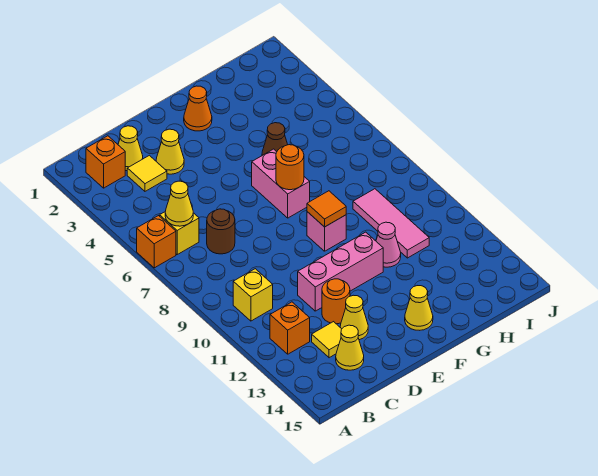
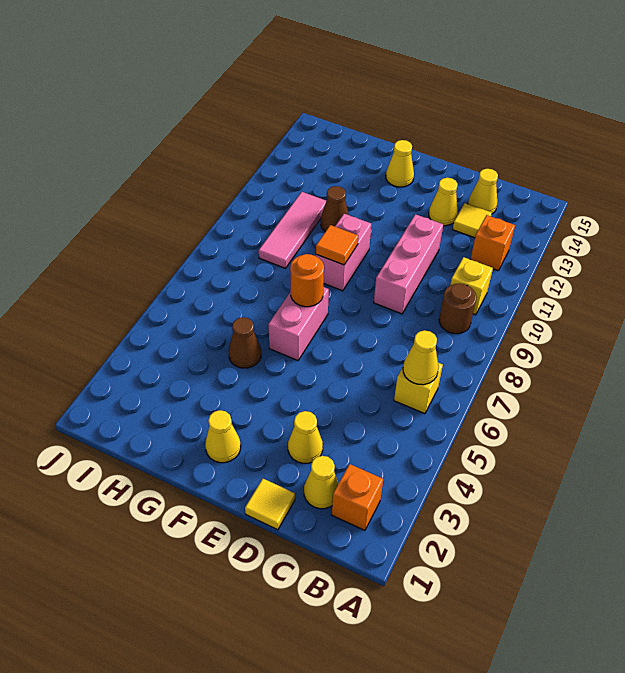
orange brick A6 level 1 -> none
yellow tile C3 level 1 -> yellow tile D1 level 1
brown round brick C7 level 1 -> brown round brick B9 level 1
pink brick D11:F11 level 1 -> pink brick D9:D11 level 1
orange round brick D12 level 1 -> none
orange cone F2 level 1 -> yellow cone F2 level 1
pink brick F9 level 1 -> pink brick F9:F10 level 1
pink cone G11 level 1 -> brown cone G11 level 1

